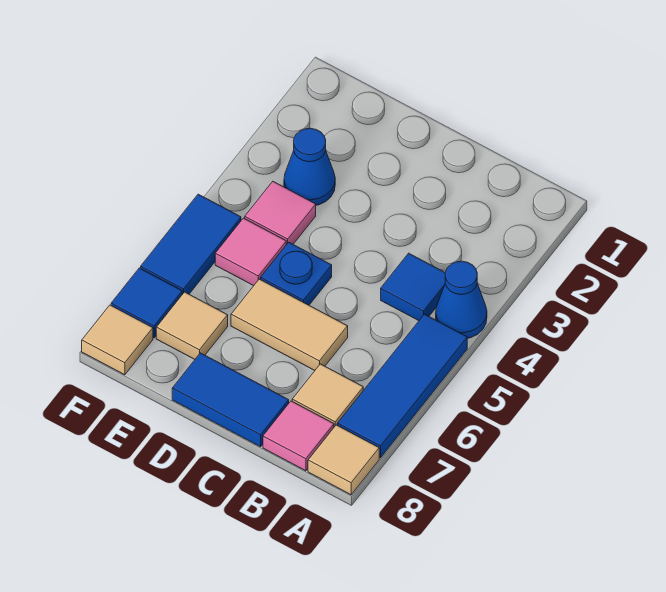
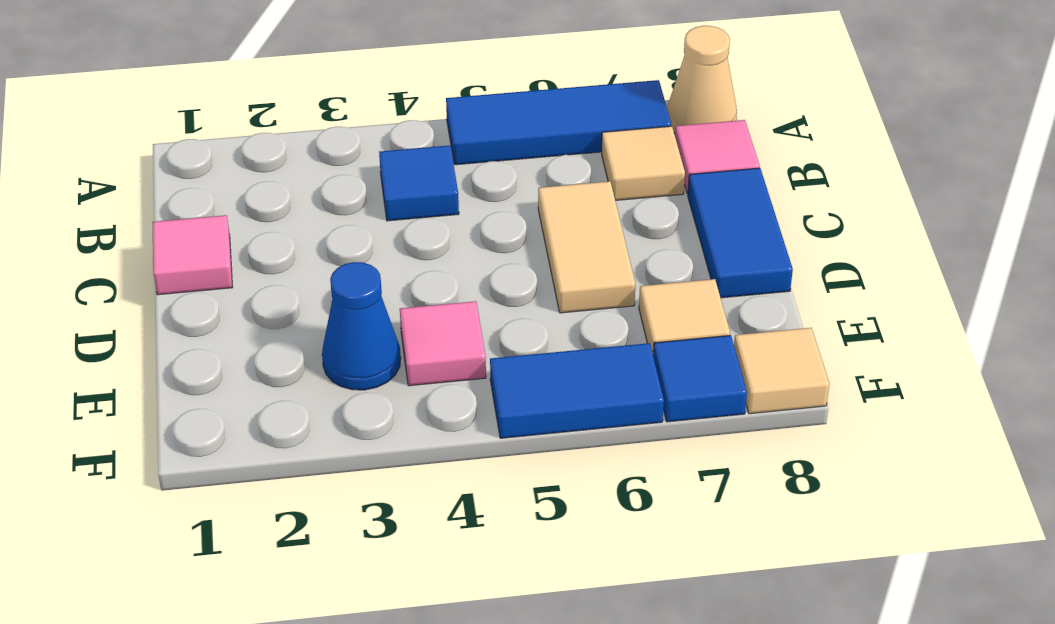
blue cone A4 level 1 -> none
tan tile A8 level 1 -> tan cone A8 level 1
blue plate D5 level 1 -> none
pink tile E5 level 1 -> pink tile C1 level 1

